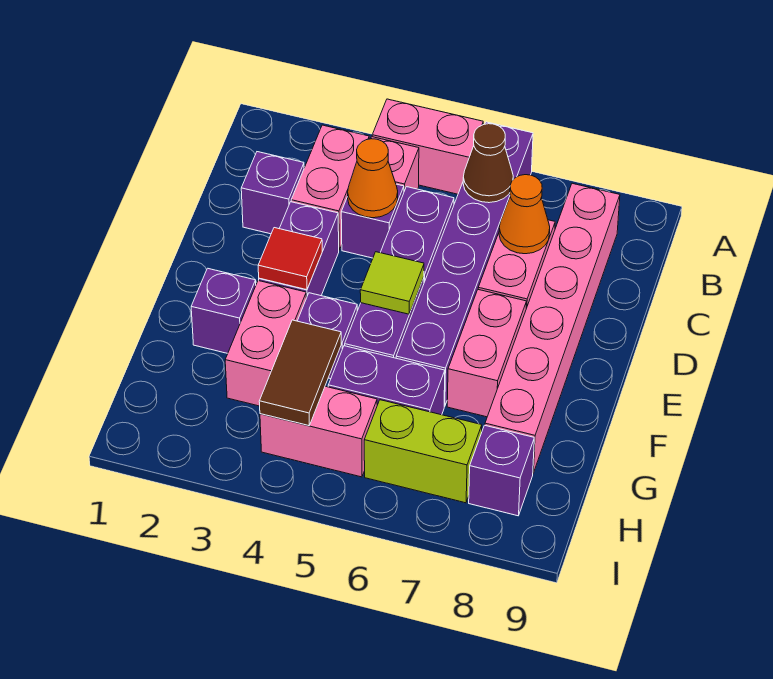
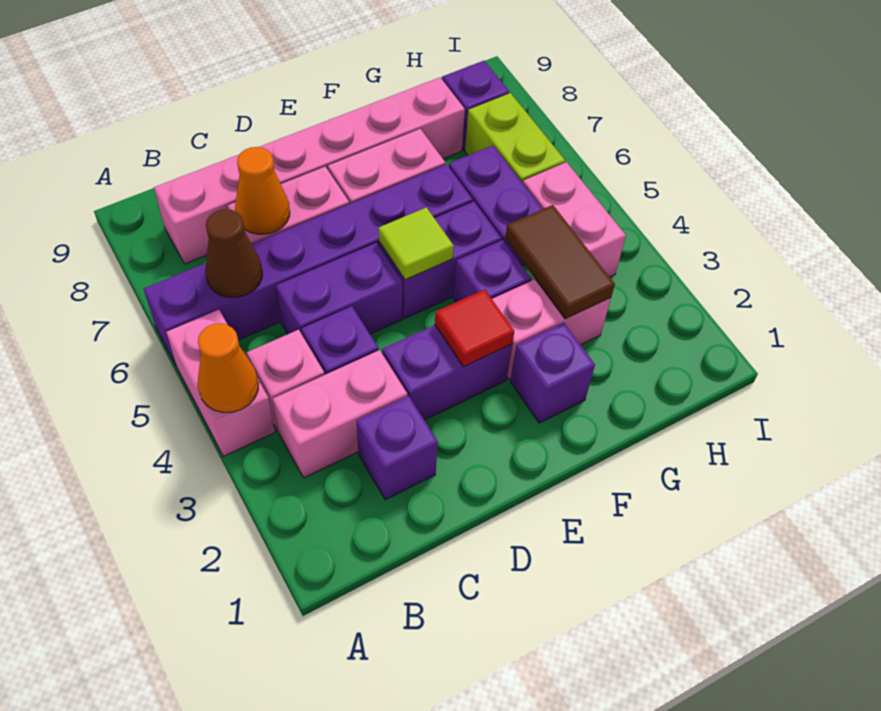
orange cone C4 level 2 -> orange cone A4 level 2
brown tile G4:H4 level 2 -> brown tile G3:G4 level 2

